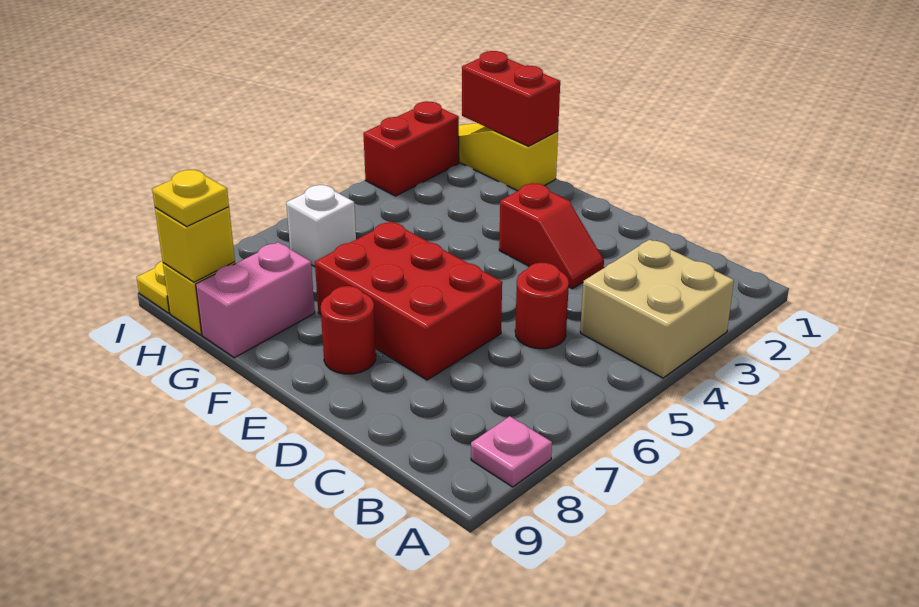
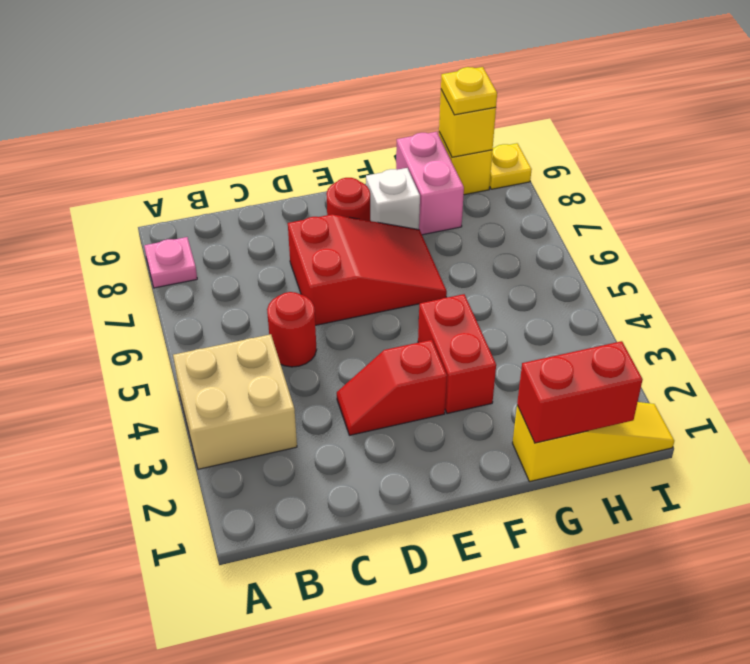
red brick D6:F7 level 1 -> red slope D6:F7 level 1 top D
white brick H6 level 1 -> white brick F8 level 1
red brick I2:I3 level 1 -> red brick F3:F4 level 1

